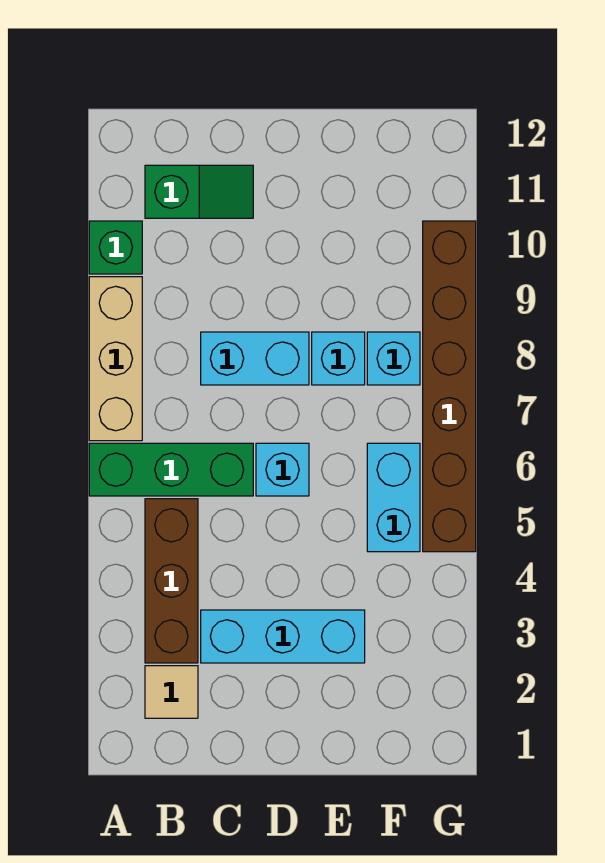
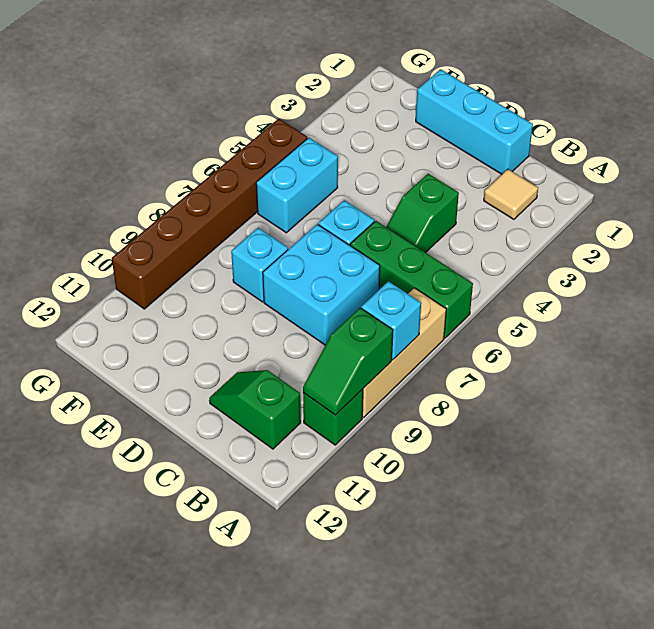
none -> green slope A9:A10 level 2 top 9
brown brick B3:B5 level 1 -> none
cyan brick C3:E3 level 1 -> cyan brick C1:E1 level 1
none -> green slope C4:C5 level 1 top 4
cyan brick C8:D8 level 1 -> cyan brick C7:D8 level 1
cyan brick F8 level 1 -> cyan brick A8 level 2

